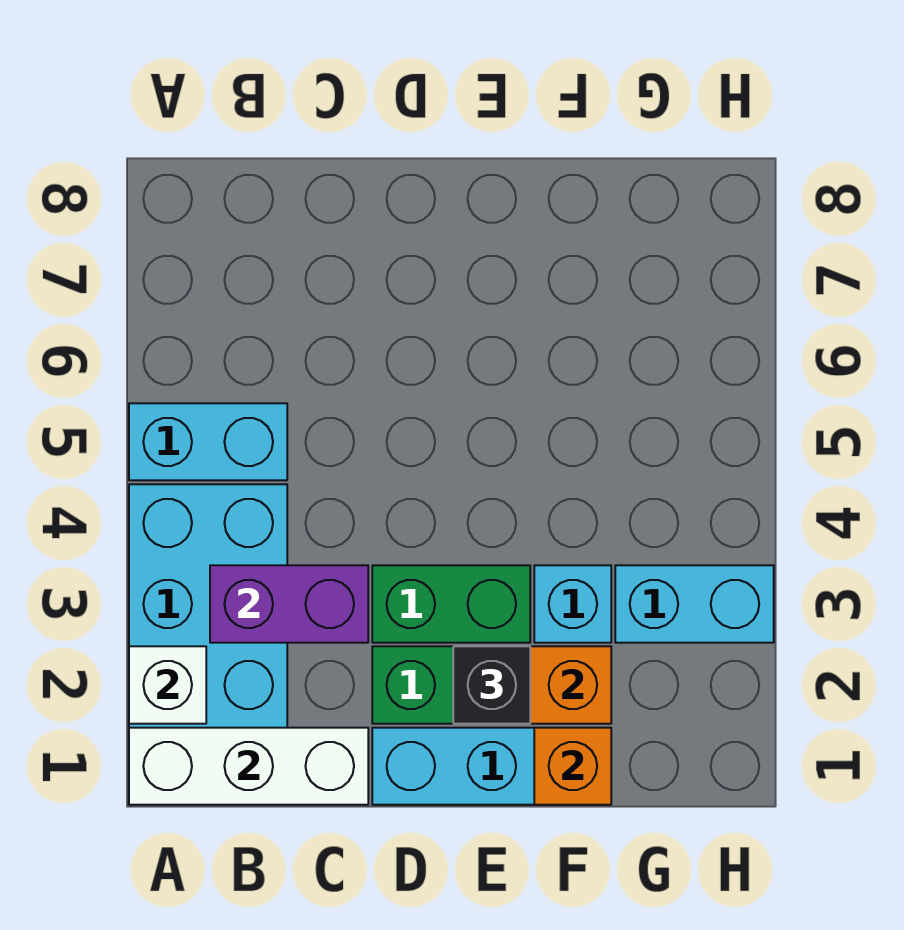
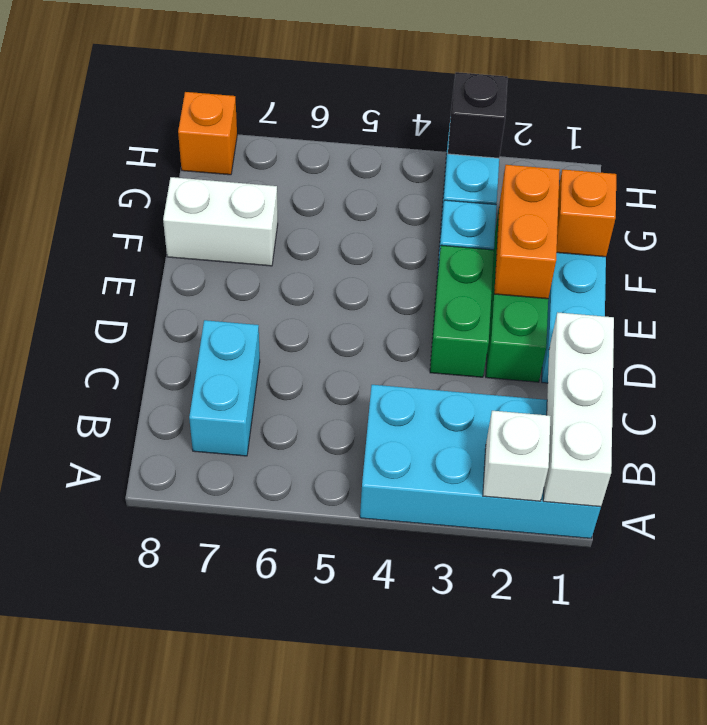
cyan brick A5:B5 level 1 -> cyan brick B7:C7 level 1
purple brick B3:C3 level 2 -> none
black brick E2 level 3 -> black brick H3 level 2
none -> white brick F7:F8 level 1
none -> orange brick H8 level 1

